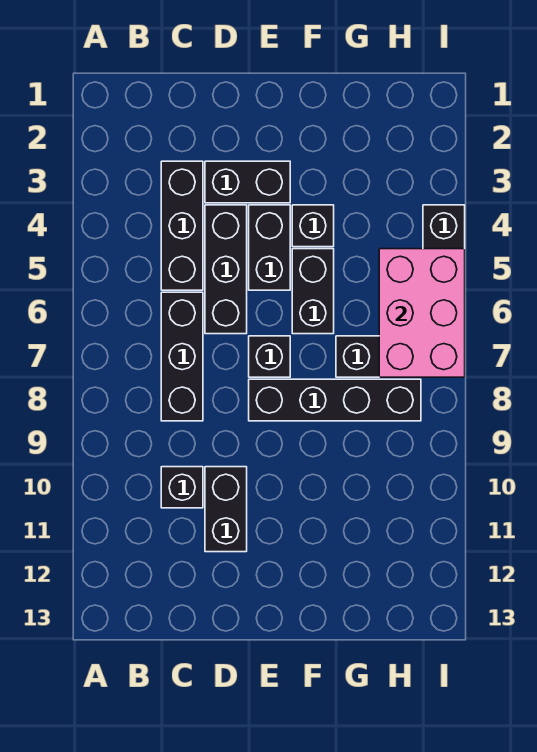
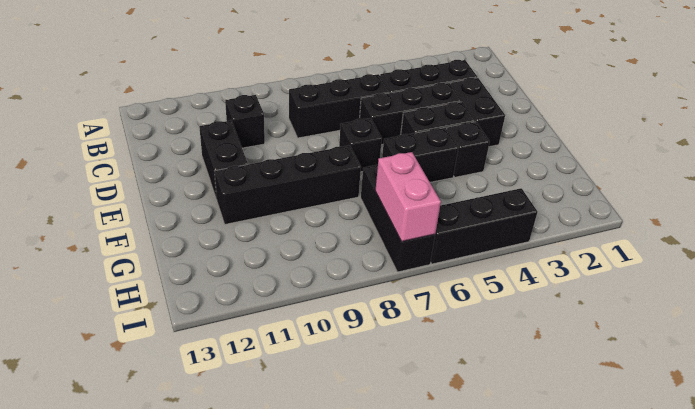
black brick D10:D11 level 1 -> black brick D11:E11 level 1
black brick E8:H8 level 1 -> black brick F8:F11 level 1
pink brick H5:I7 level 2 -> pink brick H7:I7 level 2

